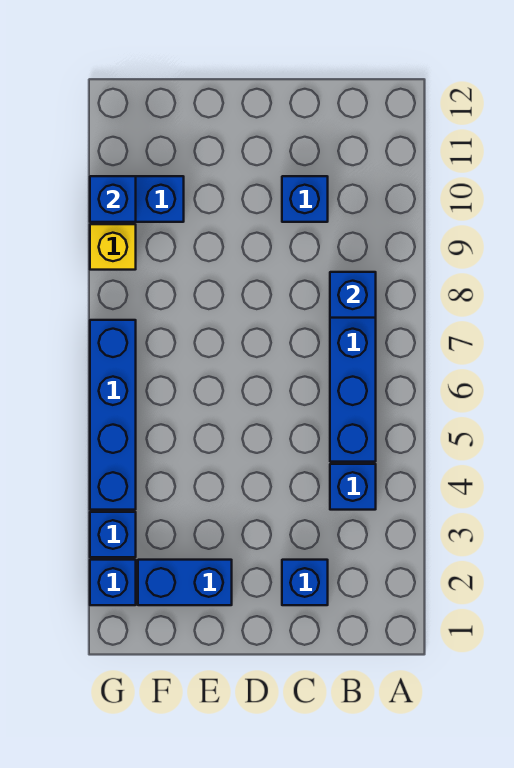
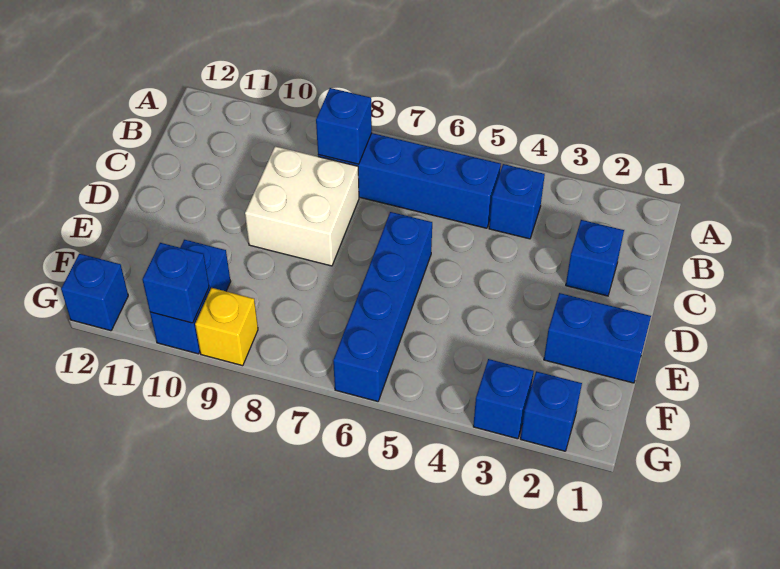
none -> white brick C8:D9 level 1
blue brick C10 level 1 -> blue brick G12 level 1
blue brick E2:F2 level 1 -> blue brick E1:E2 level 1
blue brick G4:G7 level 1 -> blue brick D6:G6 level 1

